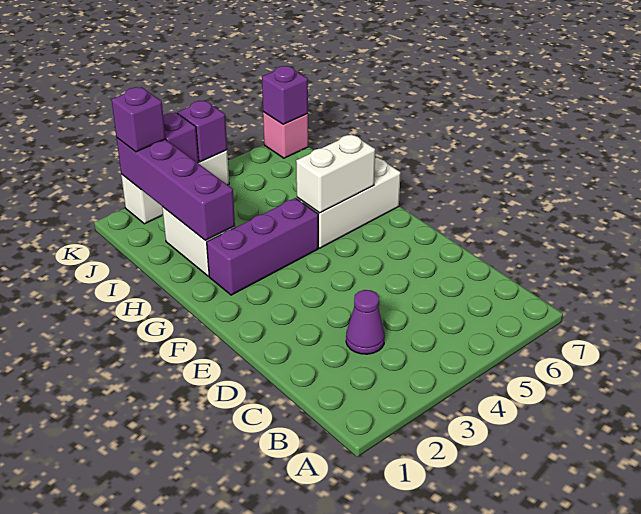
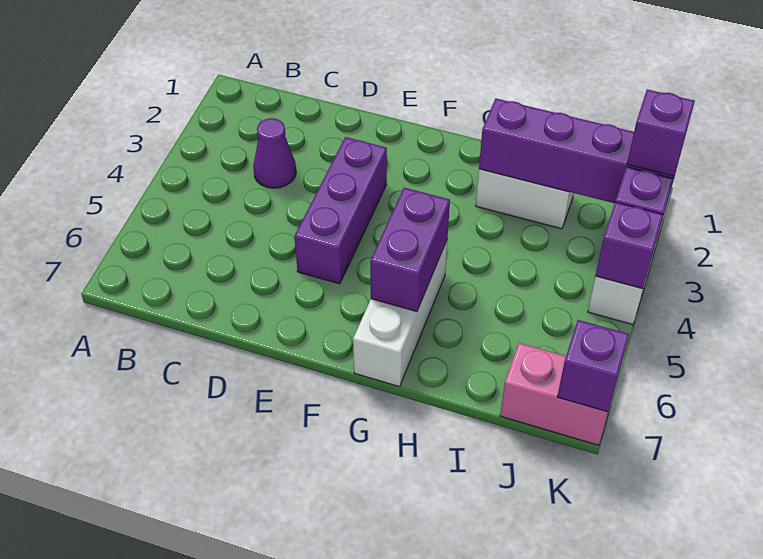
purple brick G2:G4 level 1 -> purple brick E3:E5 level 1
white brick G5:G6 level 2 -> purple brick G5:G6 level 2
pink brick K7 level 1 -> pink brick J7:K7 level 1

